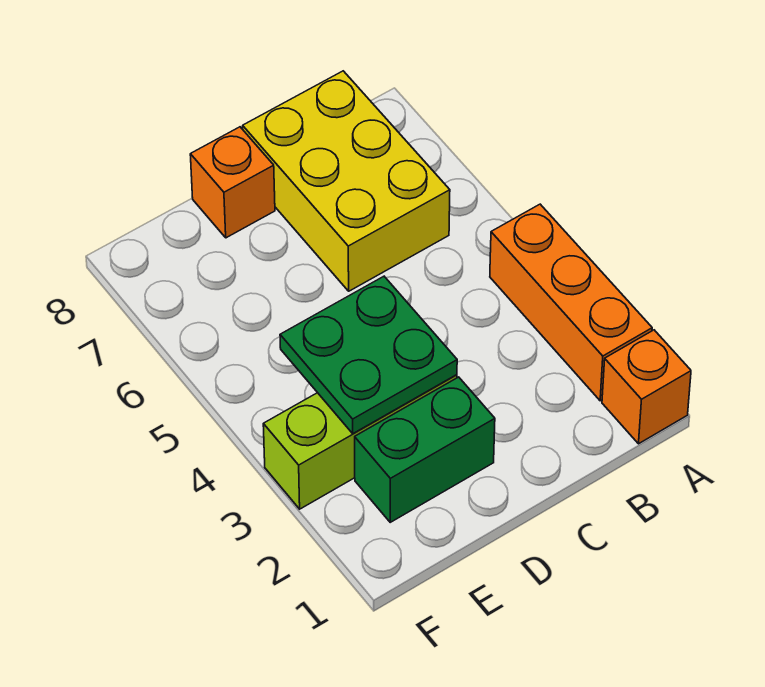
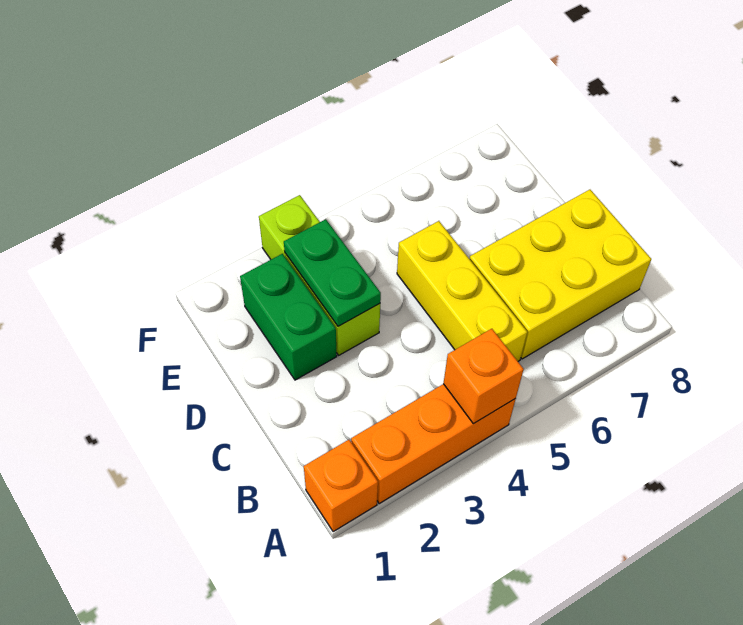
none -> yellow brick B5:D5 level 1
green plate D3:E4 level 2 -> green plate D3:E3 level 2
orange brick D8 level 1 -> orange brick A4 level 2

